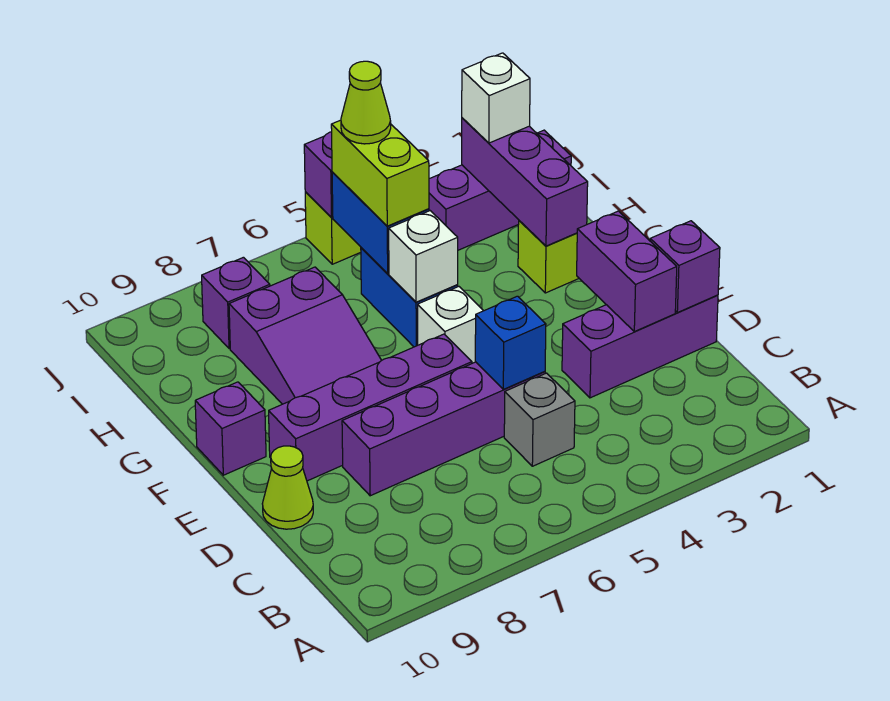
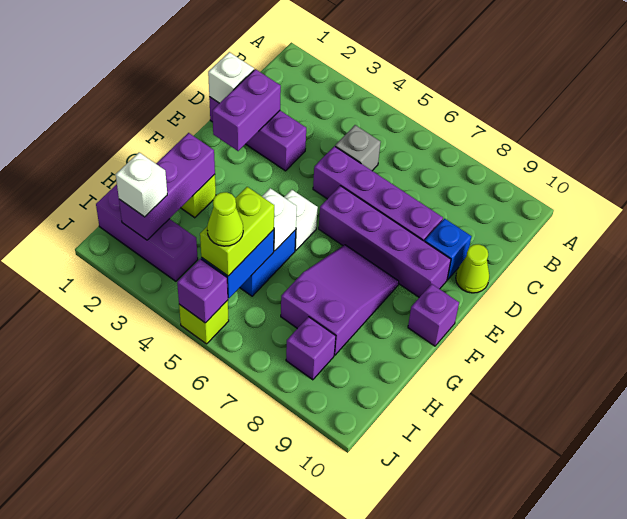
purple brick D1 level 2 -> white brick D1 level 2
blue brick D5 level 2 -> blue brick D9 level 1

